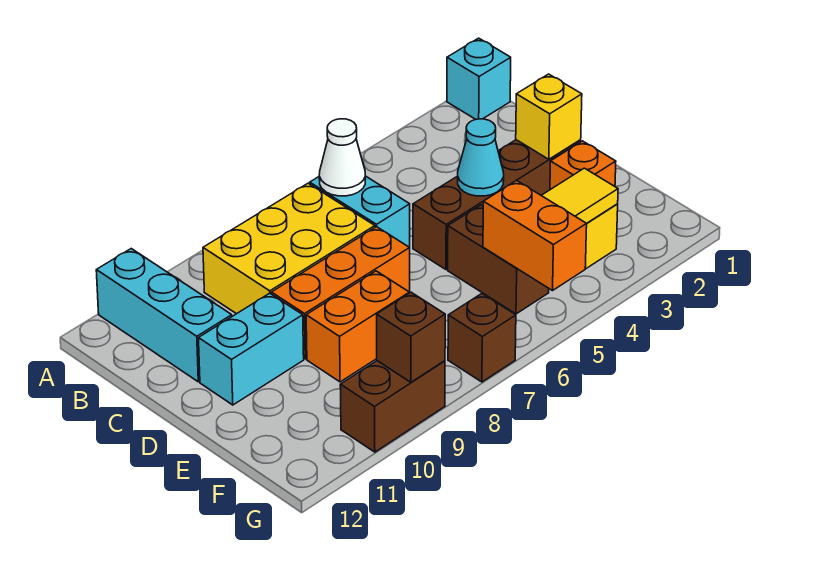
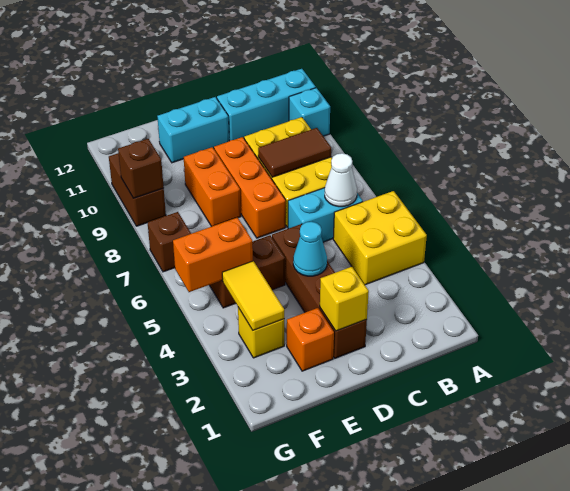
cyan brick A1 level 1 -> cyan brick A10 level 1
none -> yellow brick A4:B5 level 1
none -> brown tile B8:C8 level 2
cyan brick D10:D11 level 1 -> cyan brick D11:E11 level 1

